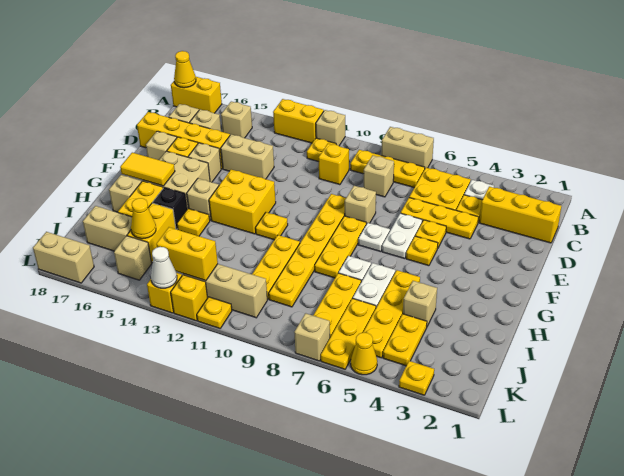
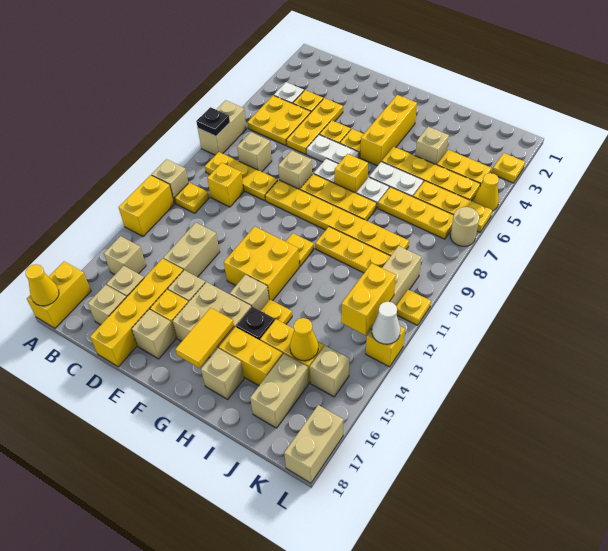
none -> black plate A8 level 2
yellow plate B7:B9 level 1 -> yellow plate B9:D9 level 1
yellow brick C1:C3 level 1 -> yellow brick G3:G5 level 1
tan brick L7 level 1 -> tan round brick L7 level 1
yellow brick L12 level 1 -> yellow brick G7 level 1

